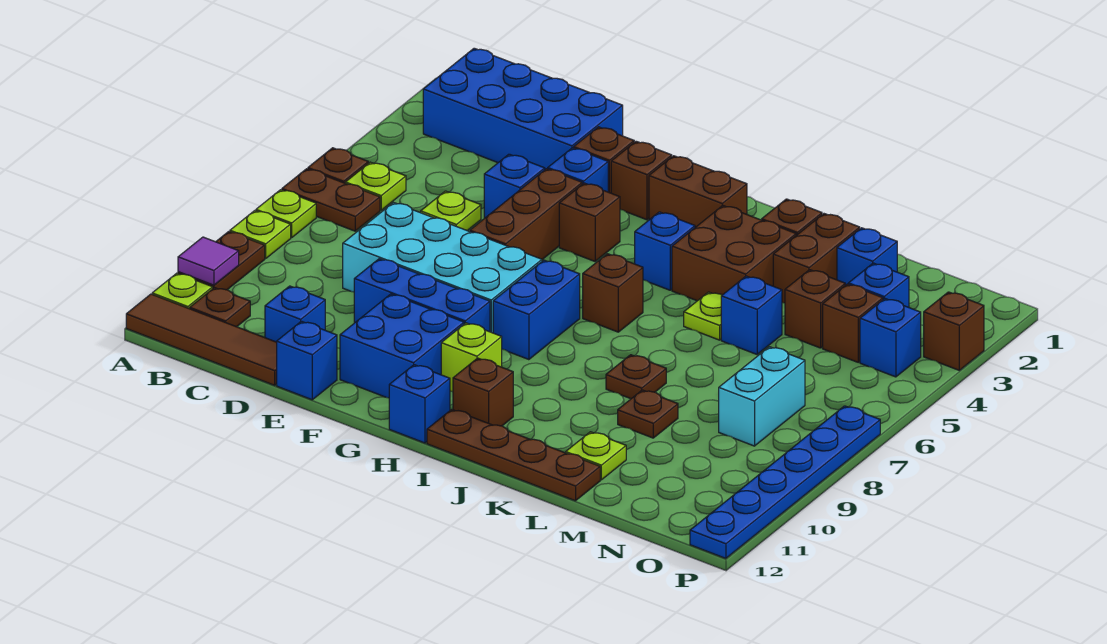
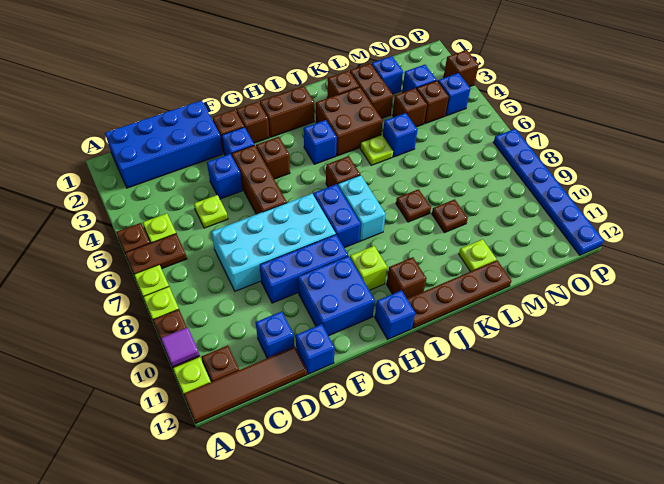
cyan brick N7:N8 level 1 -> cyan brick I7:I8 level 1

